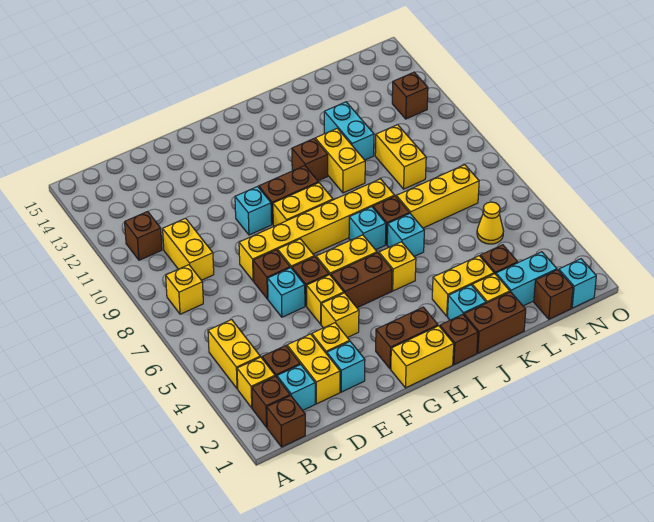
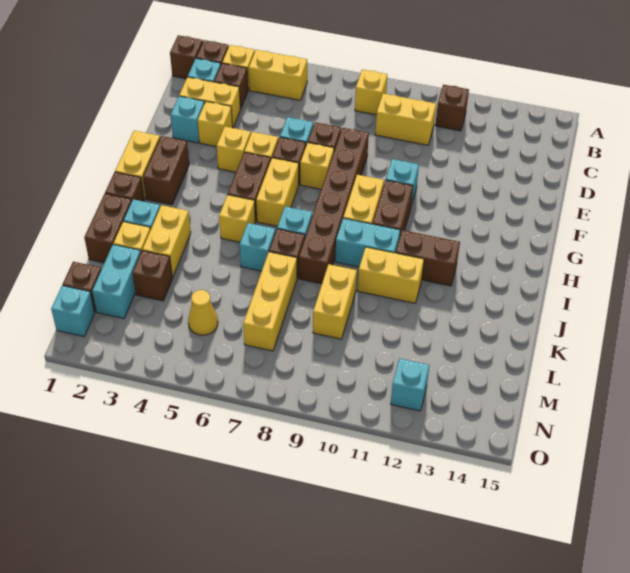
yellow brick E8:J8 level 1 -> brown brick E8:J8 level 1
brown brick I11 level 1 -> brown brick I11:I12 level 1
cyan brick K11:K12 level 1 -> cyan brick I9:I10 level 1
yellow brick L9:L10 level 1 -> yellow brick K9:L9 level 1
brown brick N12 level 1 -> cyan brick N12 level 1

